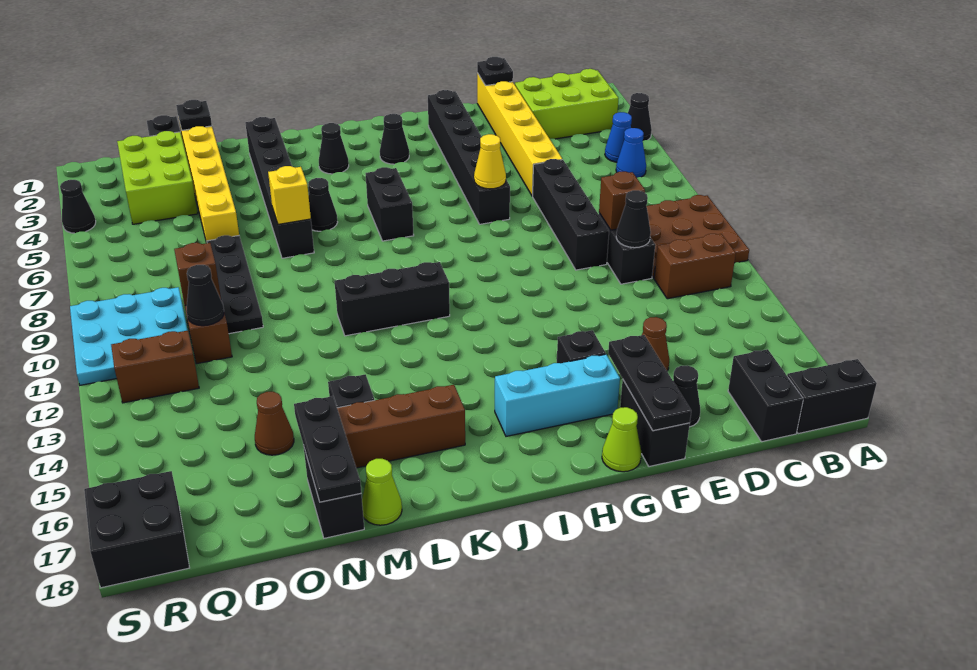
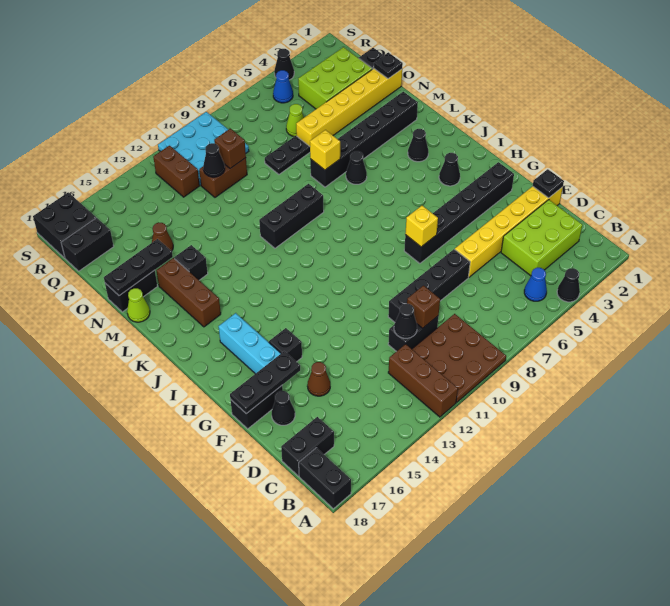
lime brick B2:D3 level 1 -> lime brick C2:D4 level 1
blue cone B6 level 1 -> blue cone R5 level 1
brown brick B12:C12 level 1 -> brown brick A12:C12 level 1
yellow cone G7 level 2 -> yellow brick G7 level 2
lime cone G18 level 1 -> lime cone P6 level 1
black brick J6:J7 level 1 -> black brick Q17:Q18 level 1
black brick J11:L11 level 1 -> black brick L9:L11 level 1
black plate O7:O10 level 1 -> black plate O7:O8 level 1

